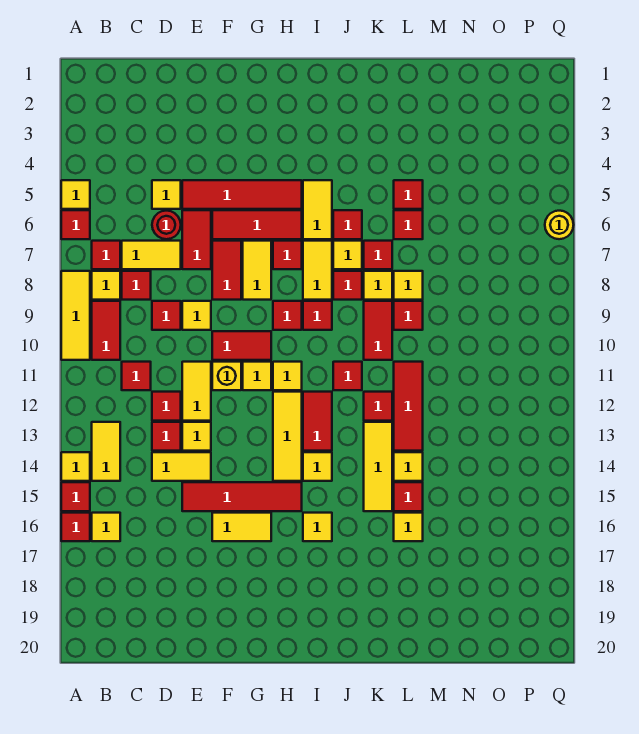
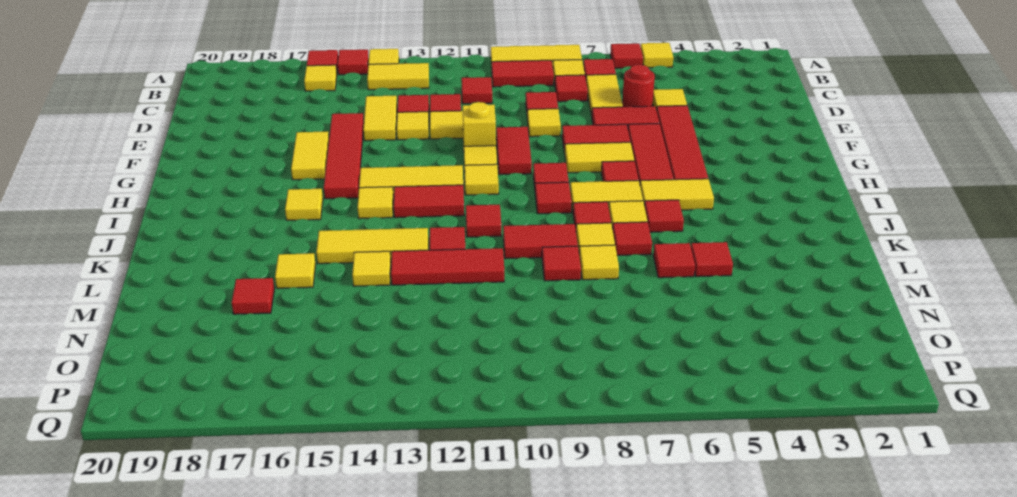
red tile L15 level 1 -> red tile M17 level 1
yellow round brick Q6 level 1 -> none

